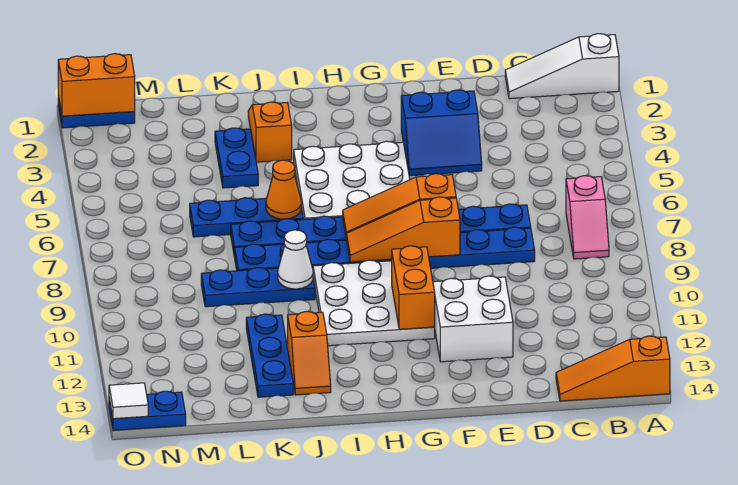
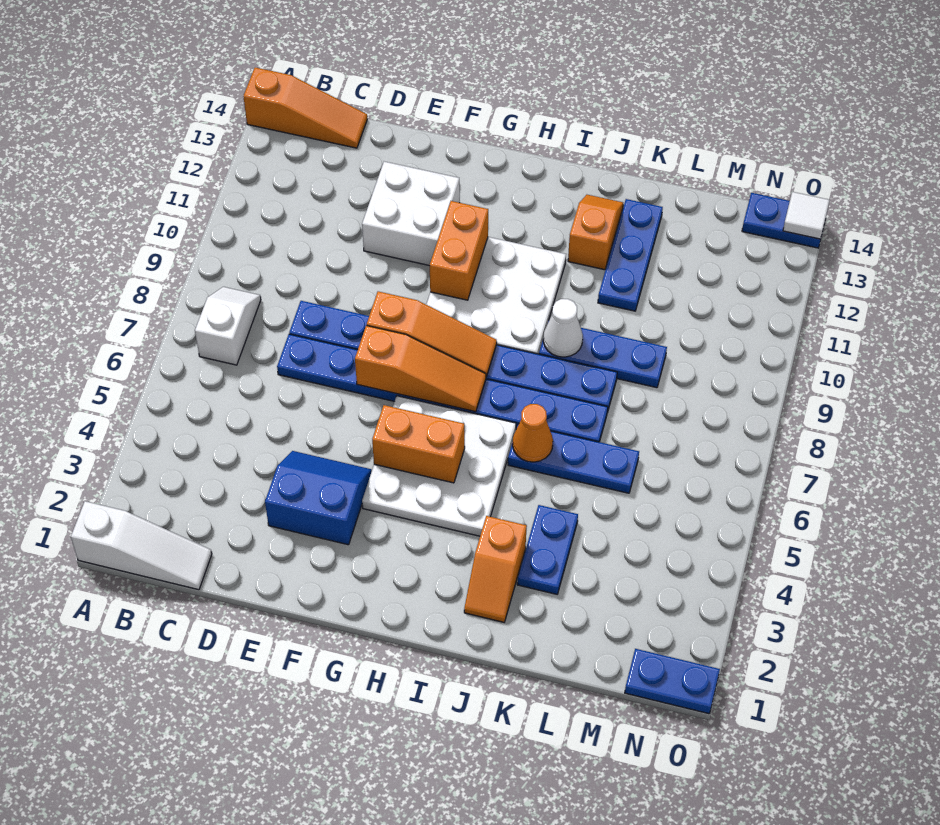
pink slope B7:B8 level 1 top 7 -> white slope B7:B8 level 1 top 7
orange brick N1:O1 level 2 -> orange brick G5:H5 level 2

